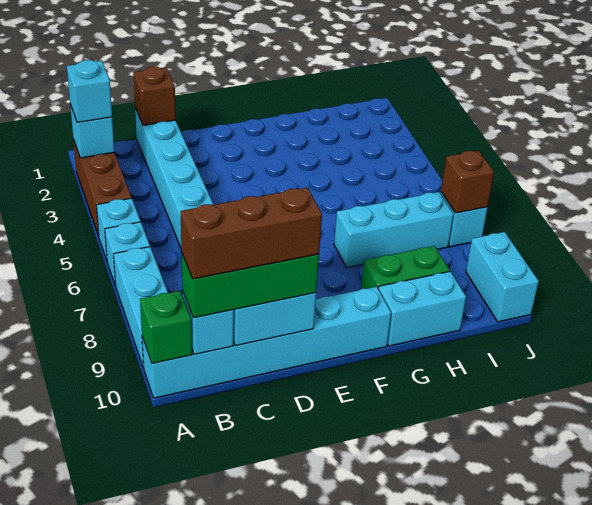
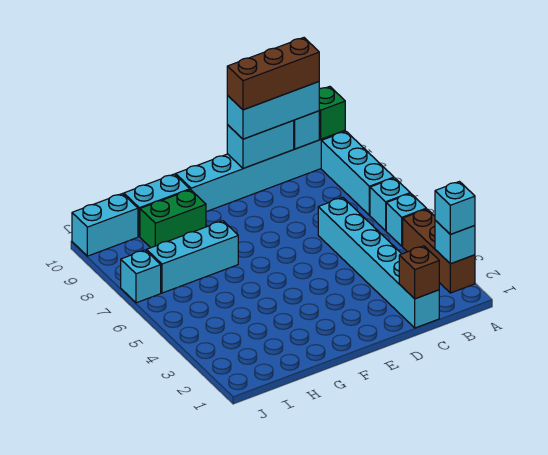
green brick B10:D10 level 3 -> cyan brick B10:D10 level 3
brown brick J7 level 2 -> none
cyan brick J9:J10 level 1 -> cyan brick I10:J10 level 1

